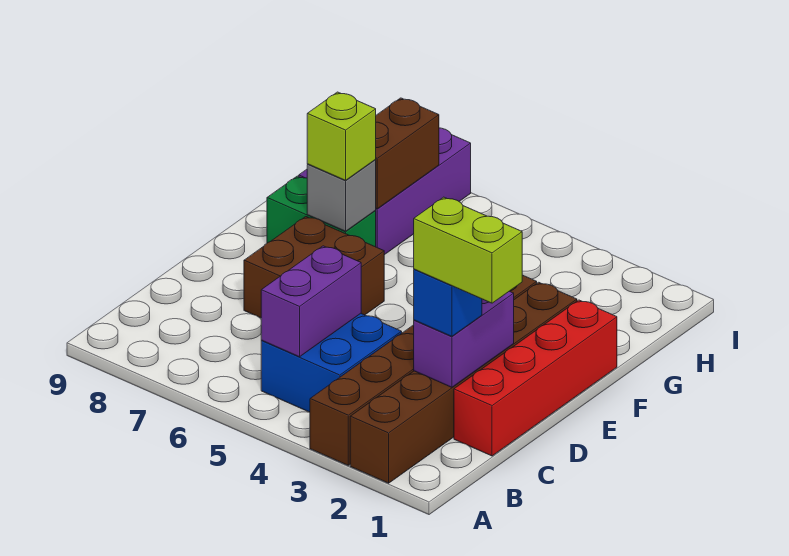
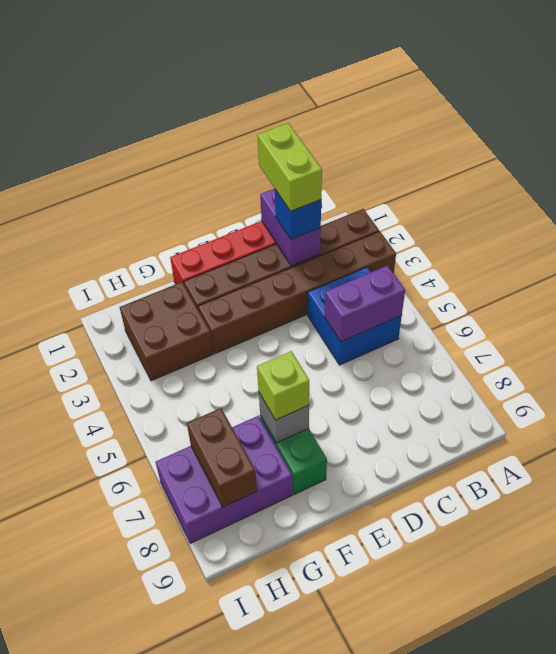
purple brick C2:D2 level 2 -> purple brick C1:C2 level 2
brown brick D6:E7 level 1 -> brown brick G2:H3 level 1
brown brick G7:H7 level 2 -> brown brick H7:H8 level 2

